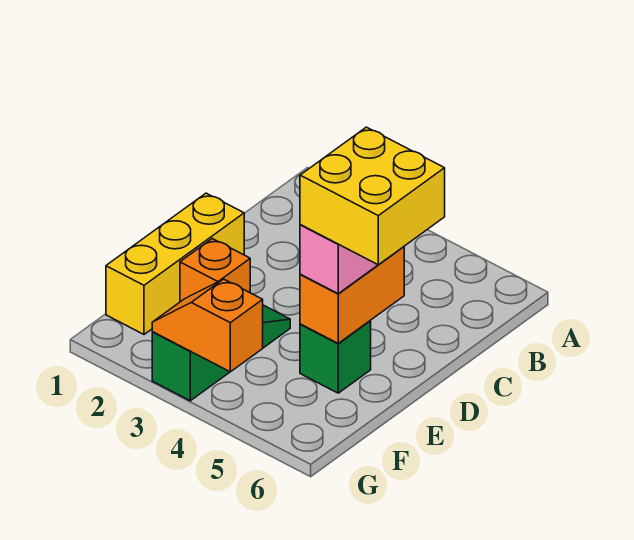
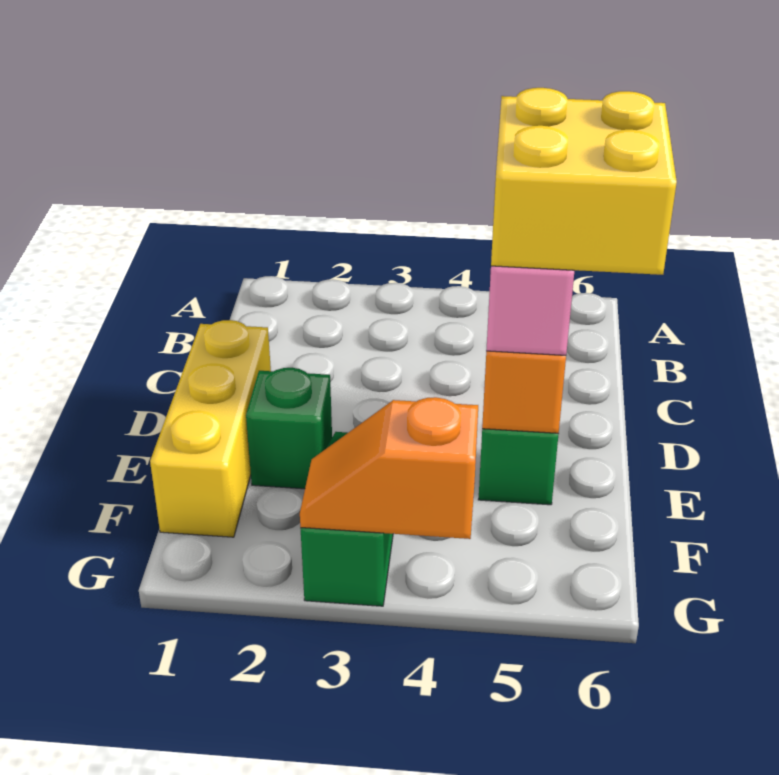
orange brick E2 level 1 -> green brick E2 level 1

